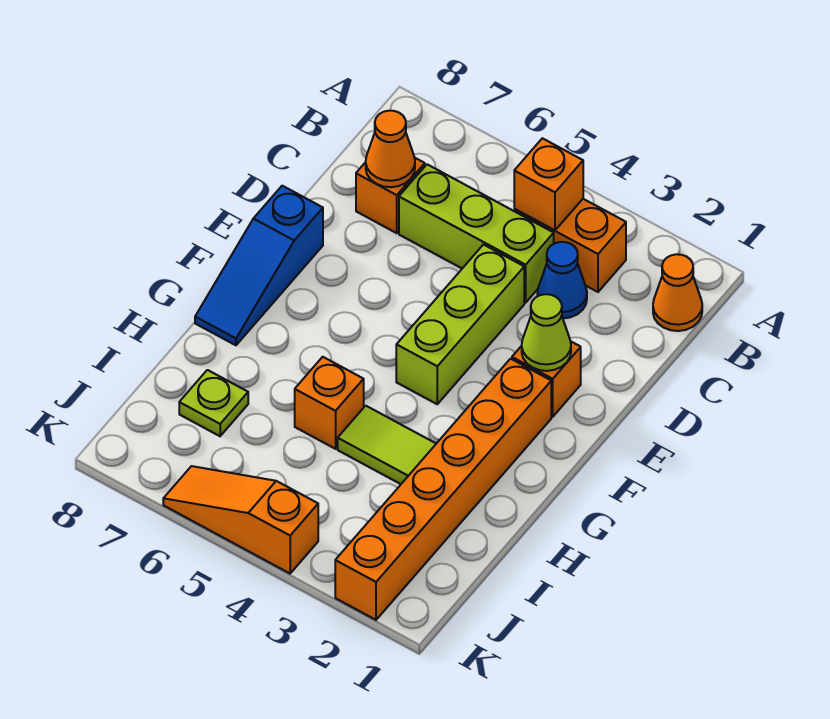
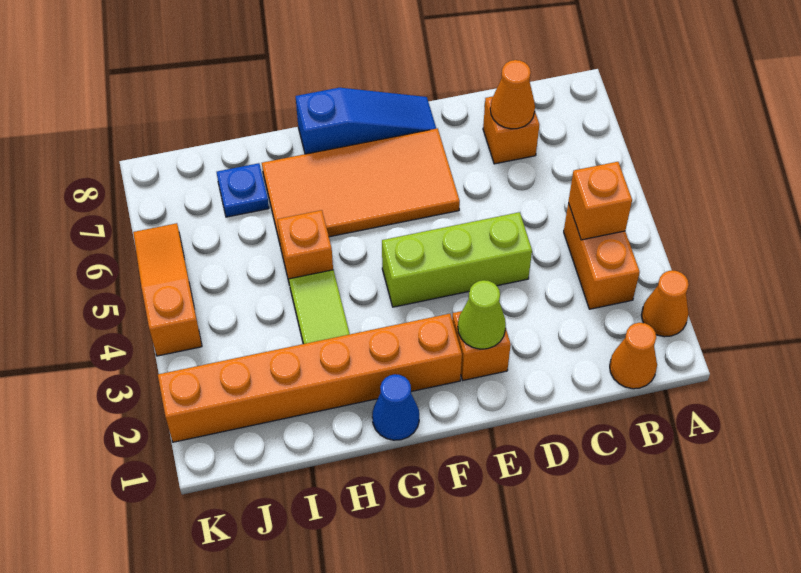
none -> orange cone A2 level 1
blue cone C3 level 1 -> blue cone G1 level 1
lime brick C4:C6 level 1 -> none
none -> orange tile E6:H7 level 1
blue slope E8:G8 level 1 top E -> blue slope E8:G8 level 1 top G
lime plate I7 level 1 -> blue plate I7 level 1

